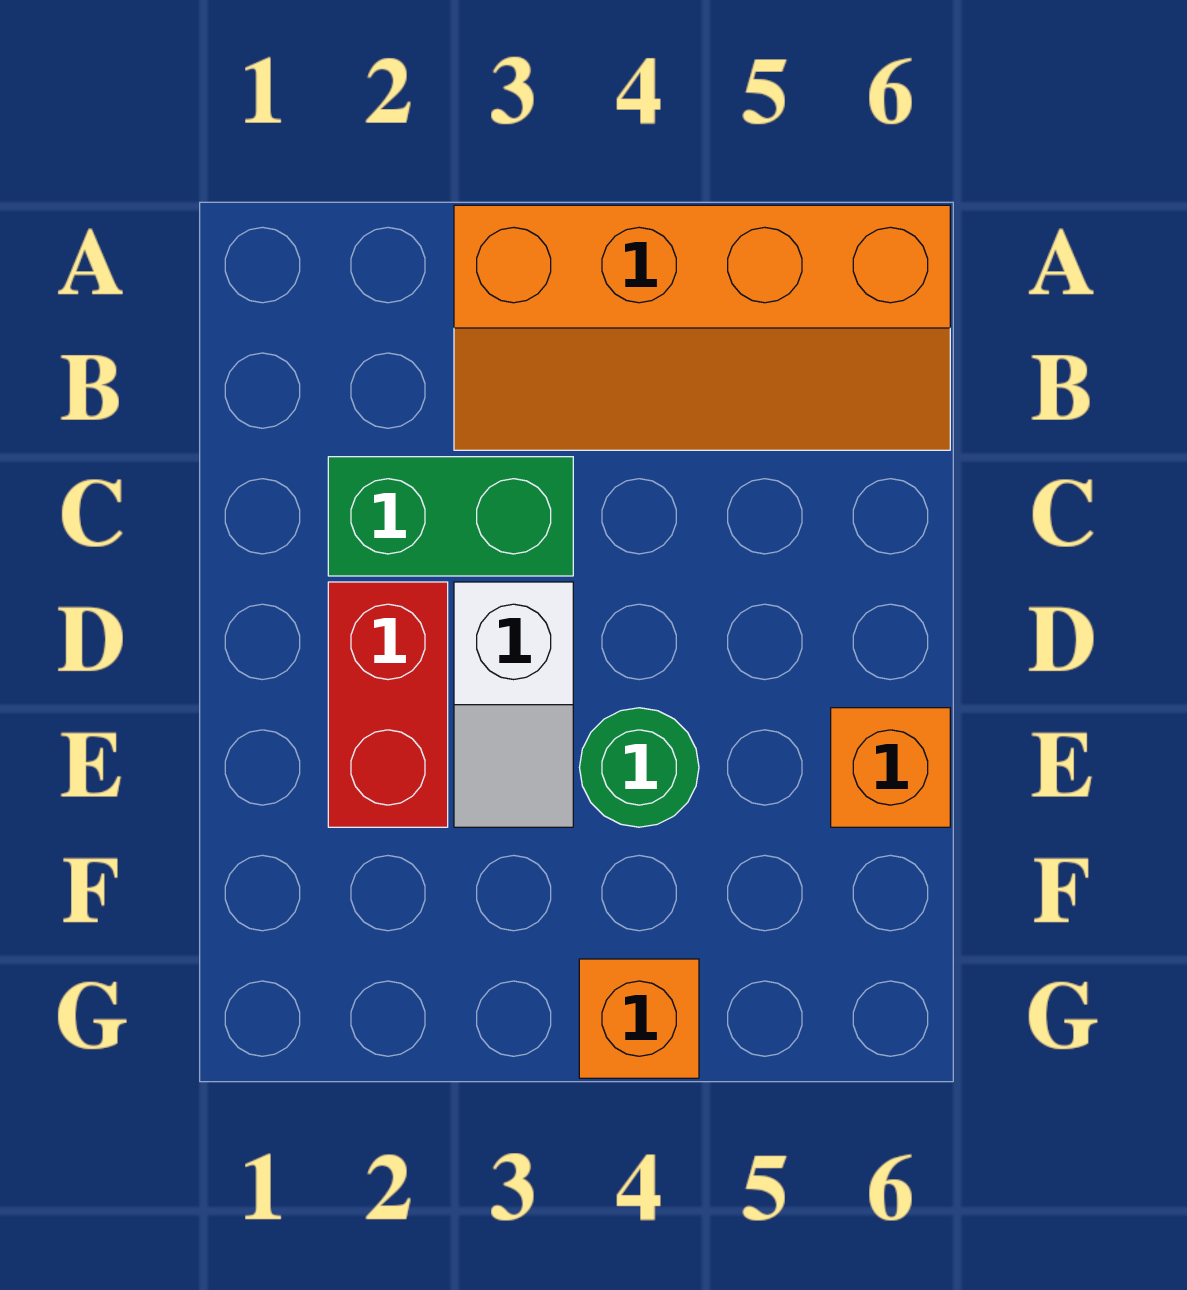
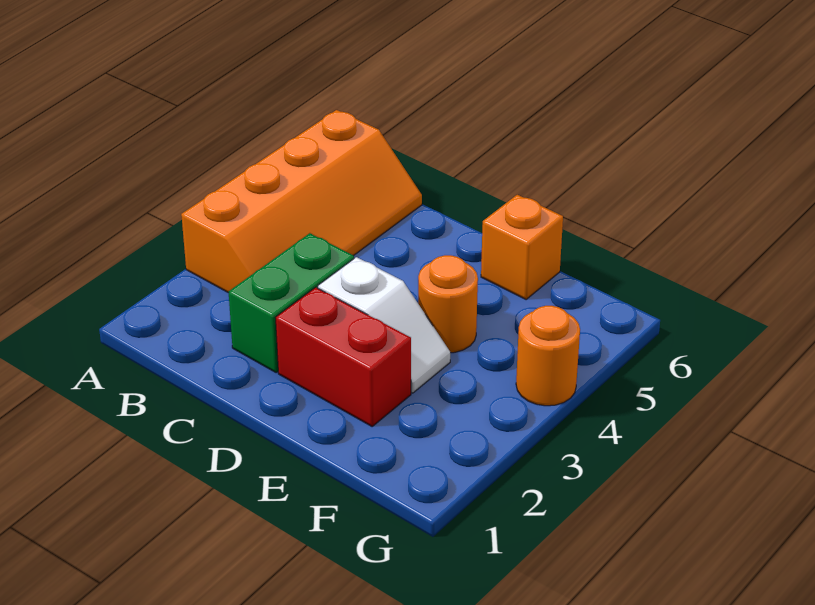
green round brick E4 level 1 -> orange round brick E4 level 1
orange brick G4 level 1 -> orange round brick G4 level 1

